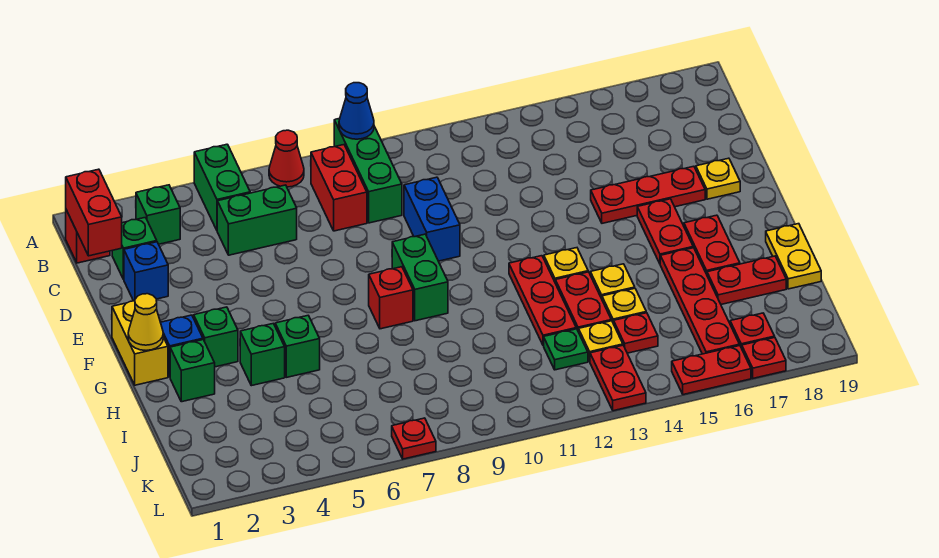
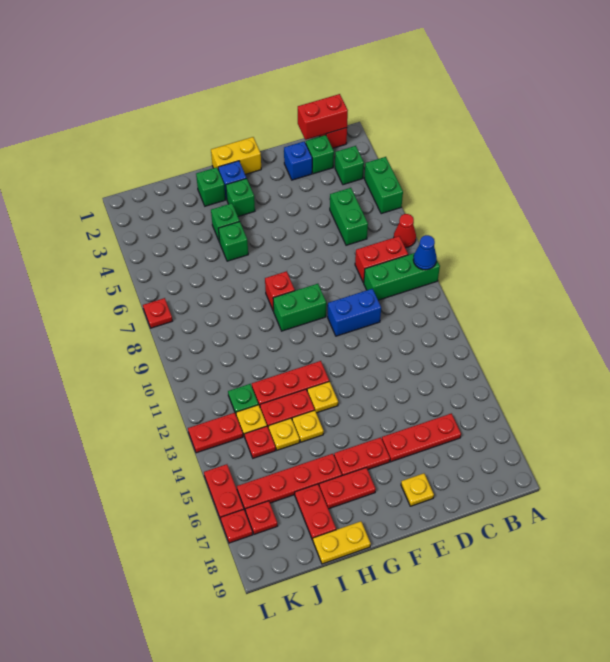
green brick A5:B5 level 1 -> green brick A4:A5 level 1
red plate E15:E17 level 1 -> red plate C16:E16 level 1
yellow cone G1 level 2 -> none

